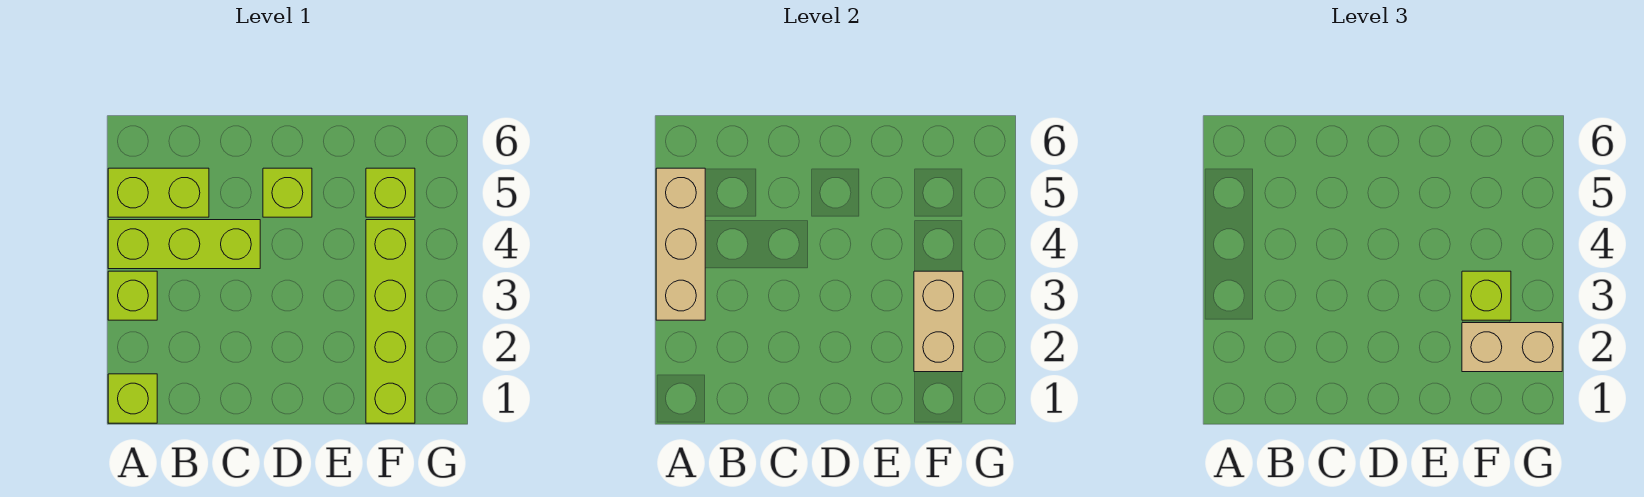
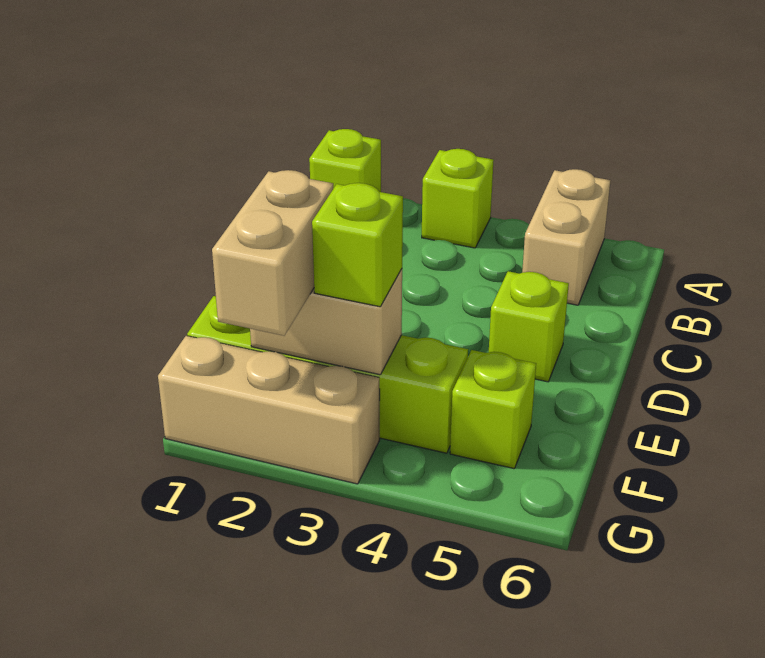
tan brick A3:A5 level 2 -> tan brick G1:G3 level 1
lime brick A4:C4 level 1 -> none
lime brick A5:B5 level 1 -> tan brick A5:B5 level 1

